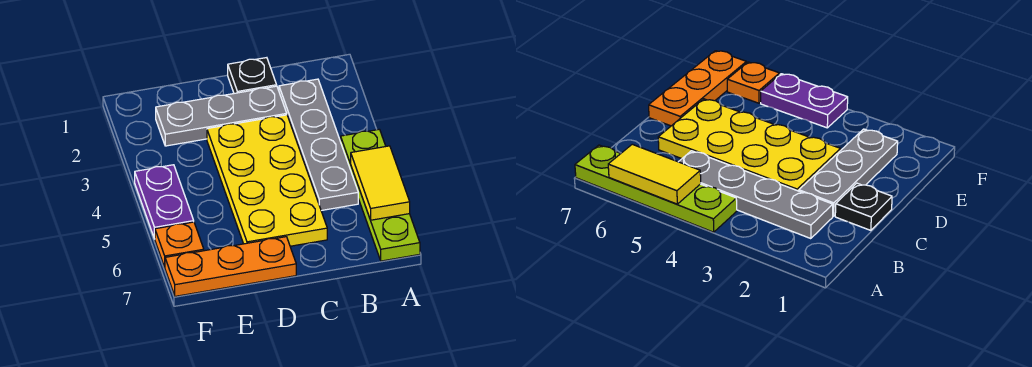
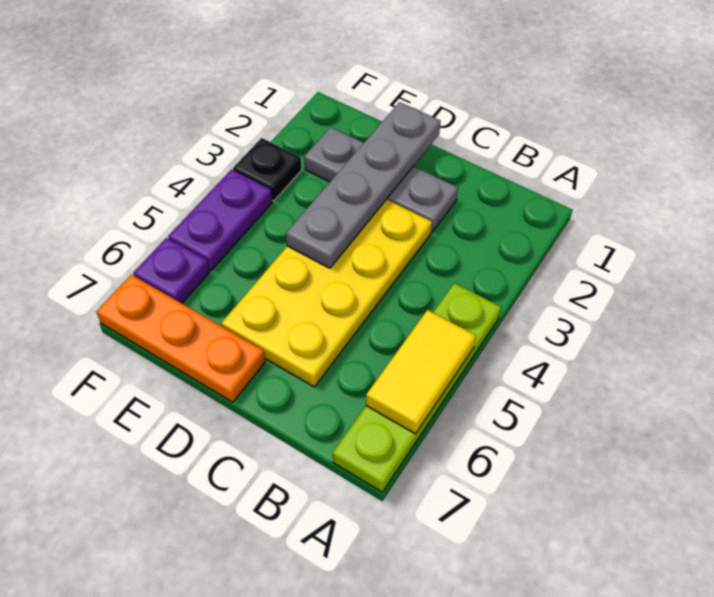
grey plate B2:B5 level 1 -> grey plate D1:D4 level 2
black plate C1 level 1 -> black plate F3 level 1
orange plate F6 level 1 -> purple plate F6 level 1

